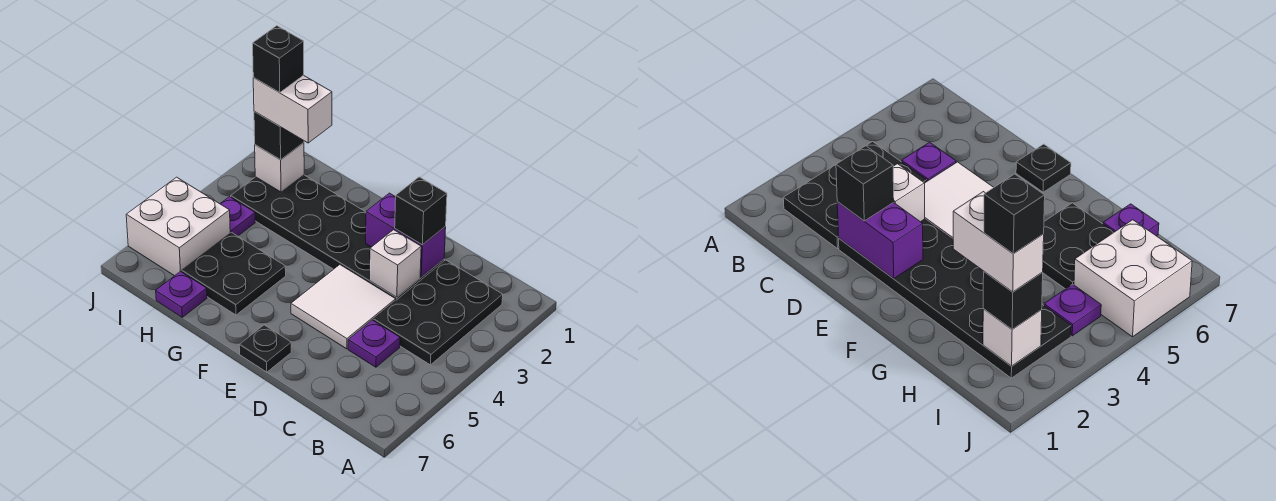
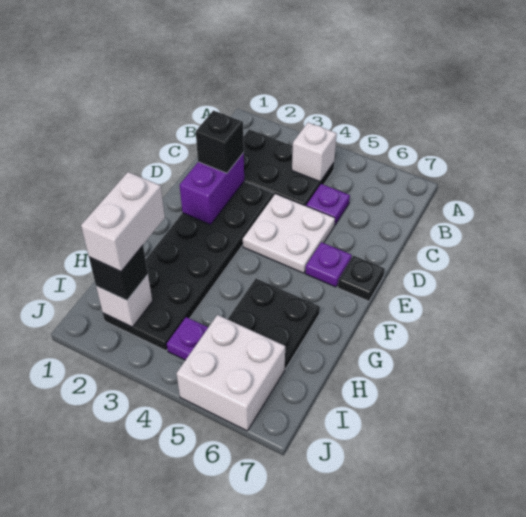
white brick D3 level 2 -> white brick B4 level 2
white tile D4:E5 level 1 -> white plate D4:E5 level 1
purple plate H7 level 1 -> purple plate E6 level 1
black brick I2 level 5 -> none

